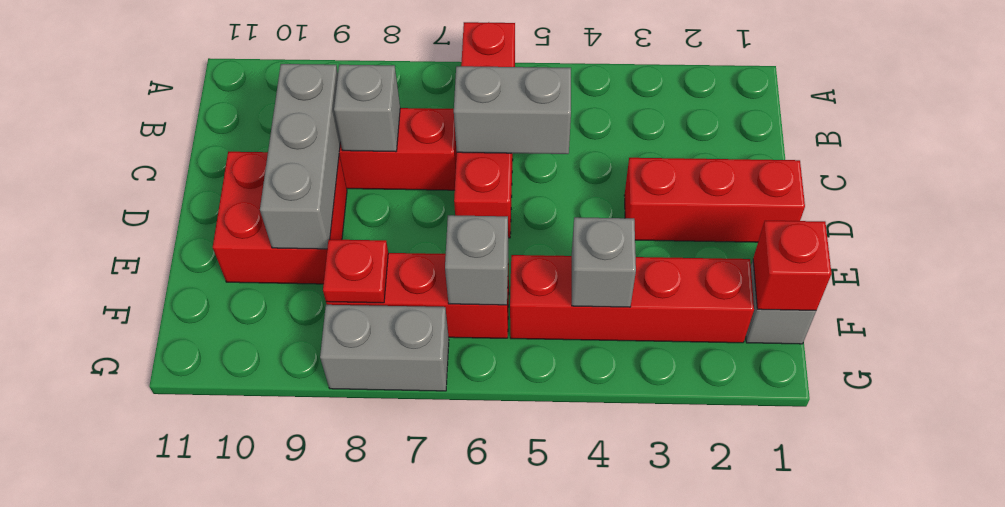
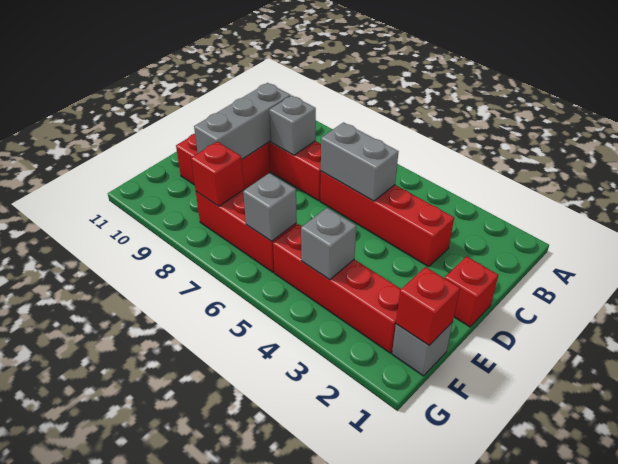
red brick A6:D6 level 1 -> red brick C3:C6 level 1
red brick D1:D3 level 1 -> red brick D1 level 1
red plate F8 level 2 -> red brick F8 level 2
grey brick G7:G8 level 1 -> none

